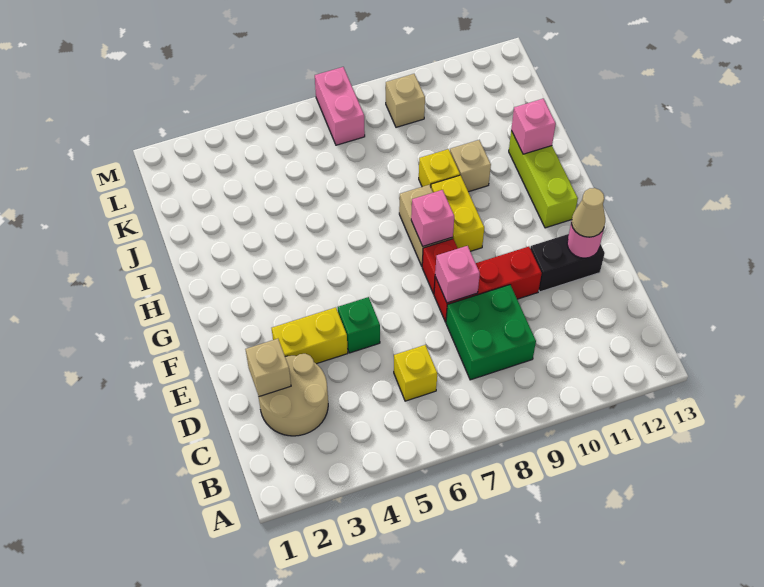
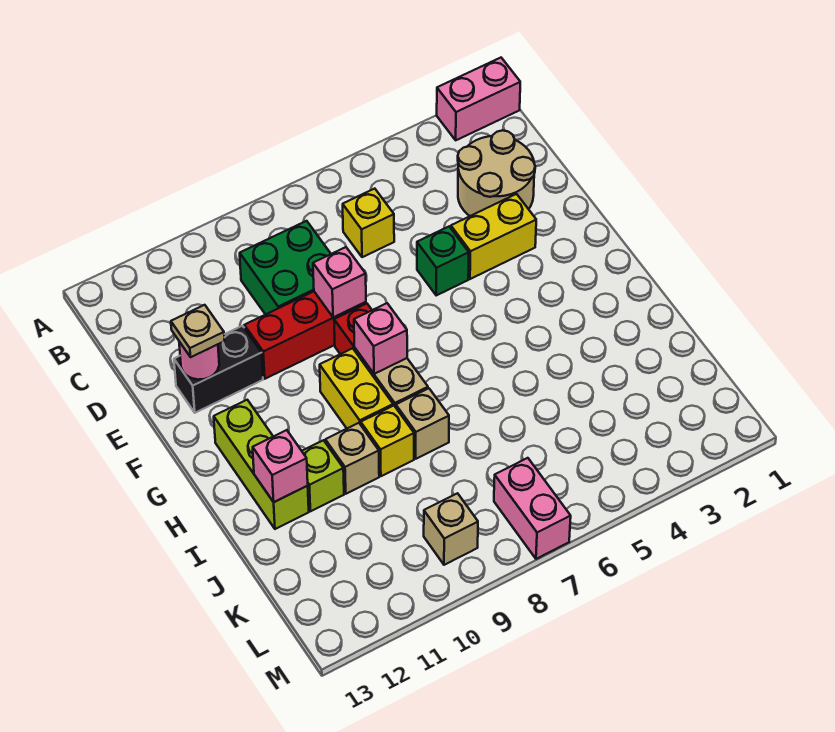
none -> pink brick A1:A2 level 1
tan brick D2 level 2 -> tan brick I8 level 1
tan cone E12 level 3 -> tan plate E12 level 3
none -> lime brick I11 level 1

